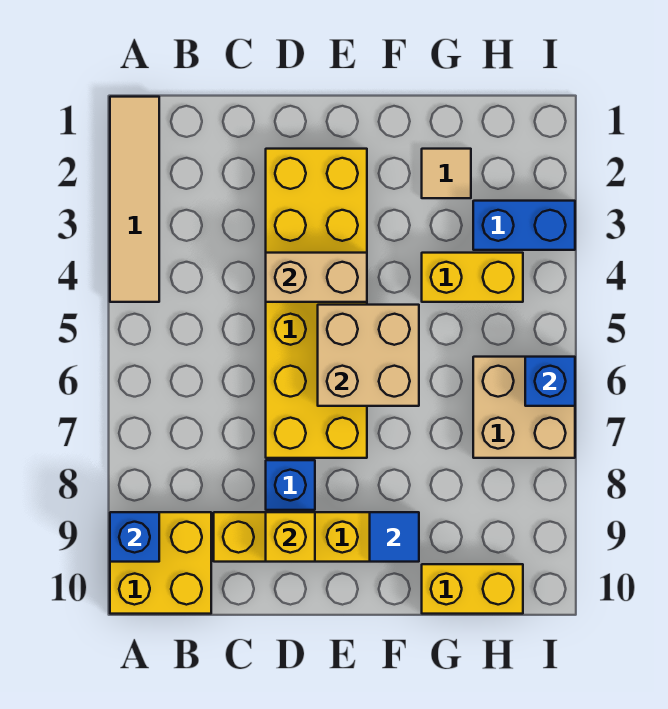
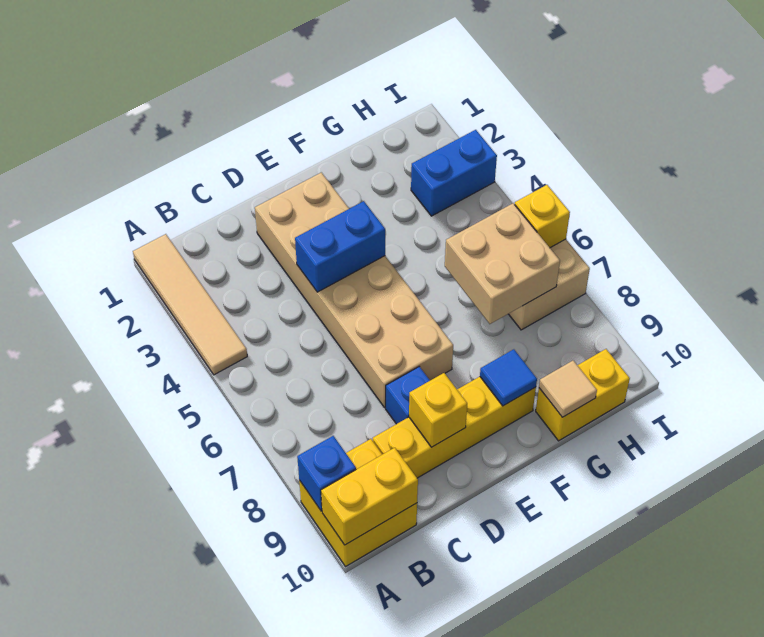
yellow brick D2:E7 level 1 -> tan brick D2:E7 level 1
tan brick D4:E4 level 2 -> blue brick D4:E4 level 2
tan brick E5:F6 level 2 -> tan brick G6:H7 level 2
tan tile G2 level 1 -> tan tile G10 level 2
yellow brick G4:H4 level 1 -> yellow brick A10:B10 level 2
blue brick I6 level 2 -> yellow brick I6 level 2

